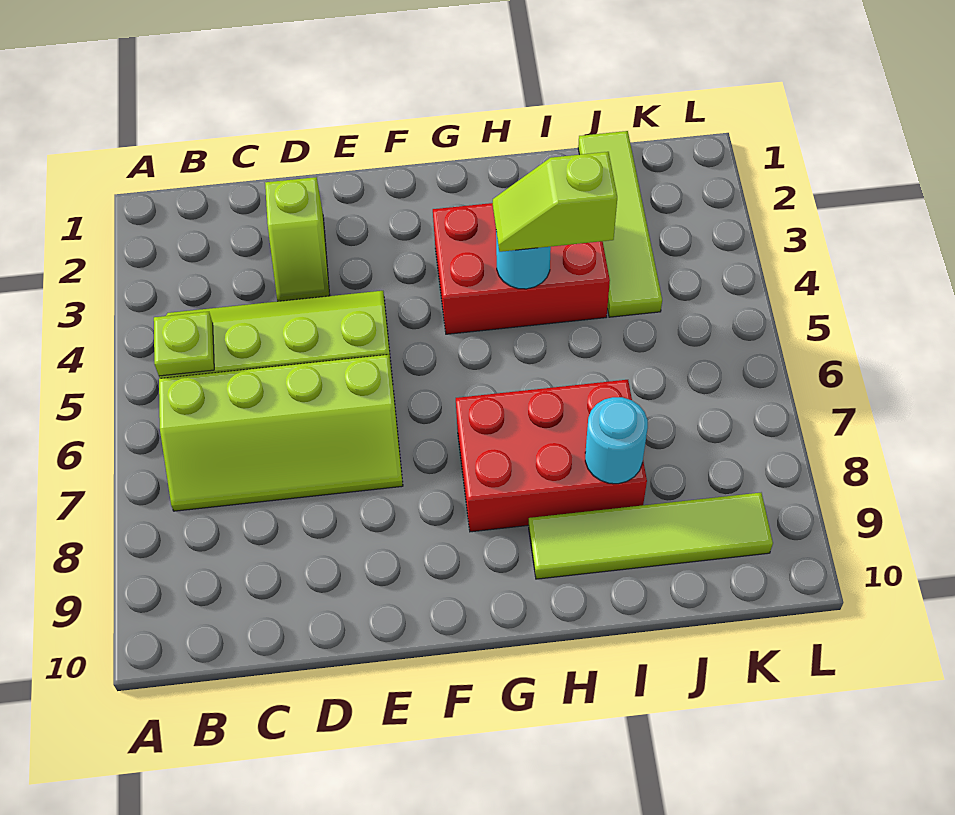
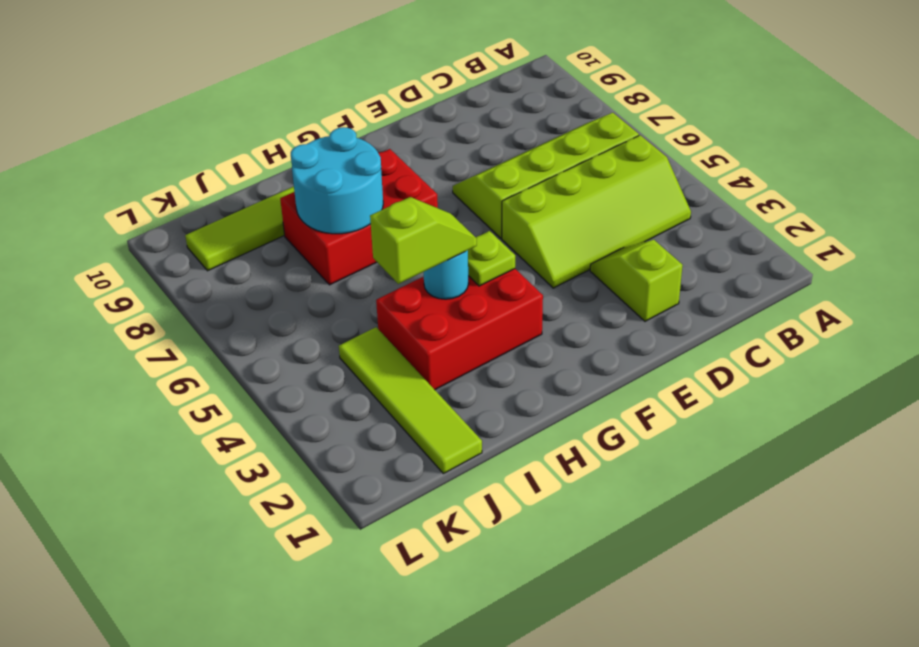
lime plate B5 level 2 -> lime plate G4 level 2
cyan round brick I8 level 2 -> cyan round brick H7:I8 level 2

